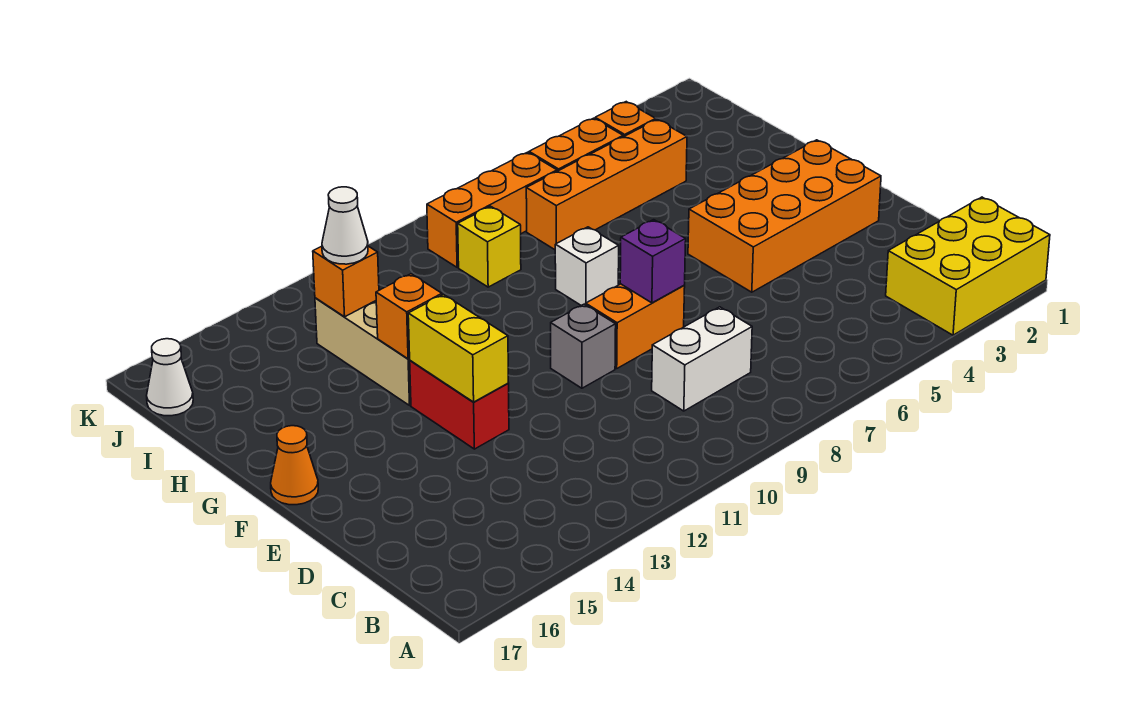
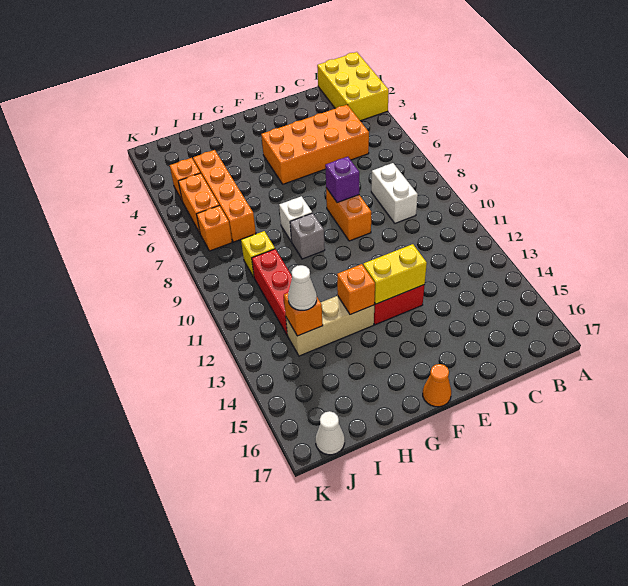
orange brick E2:F5 level 1 -> orange brick C4:F5 level 1
grey brick E10 level 1 -> grey brick G9 level 1
none -> red brick I10:I12 level 1
orange brick J7:J9 level 1 -> orange brick J7 level 1

